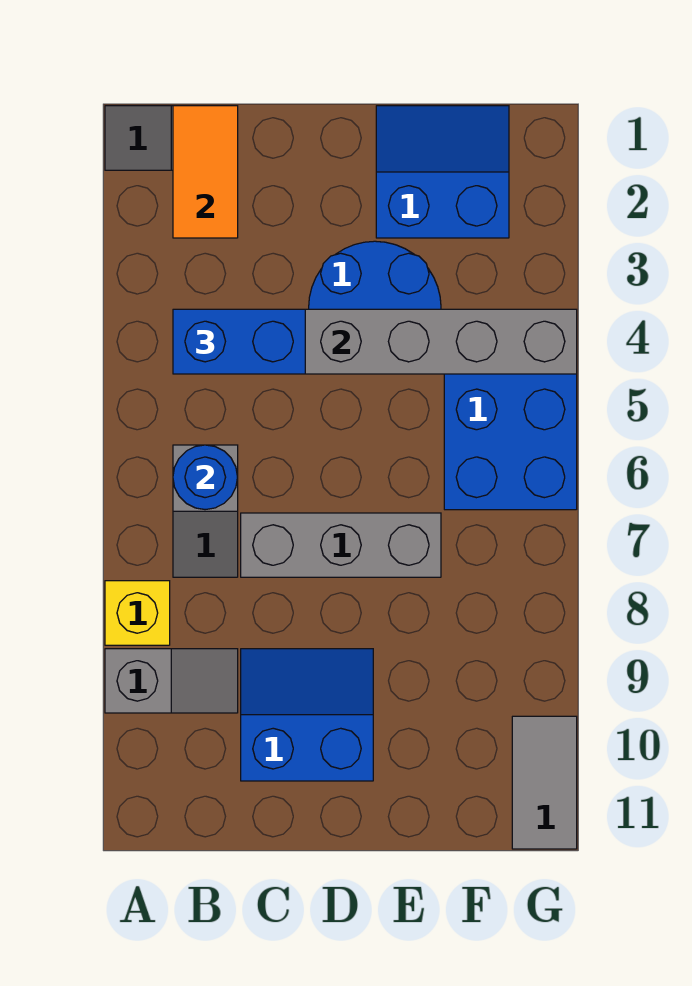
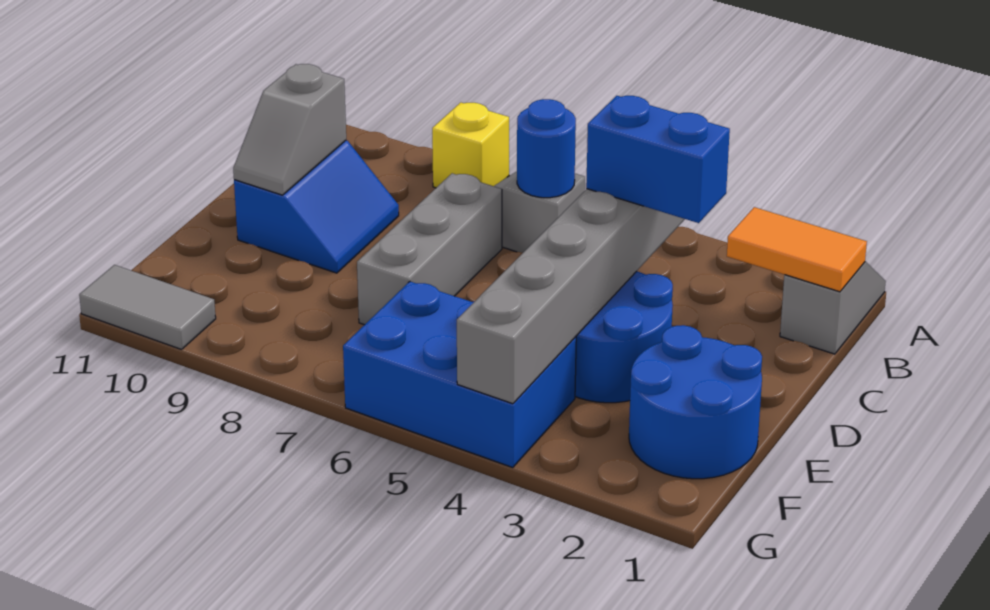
grey slope A9:B9 level 1 top A -> grey slope C10:D10 level 2 top C
blue brick B4:C4 level 3 -> blue brick C3:C4 level 3
blue slope E1:F2 level 1 top 2 -> blue round brick E1:F2 level 1

